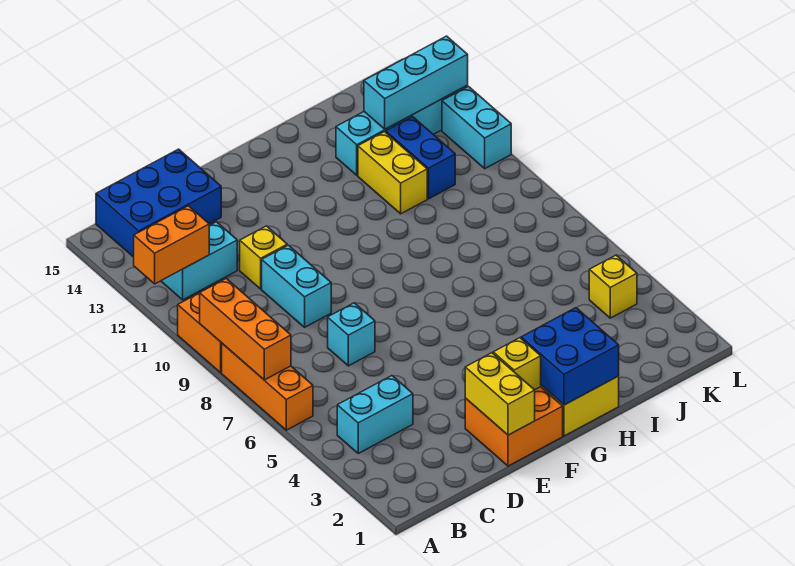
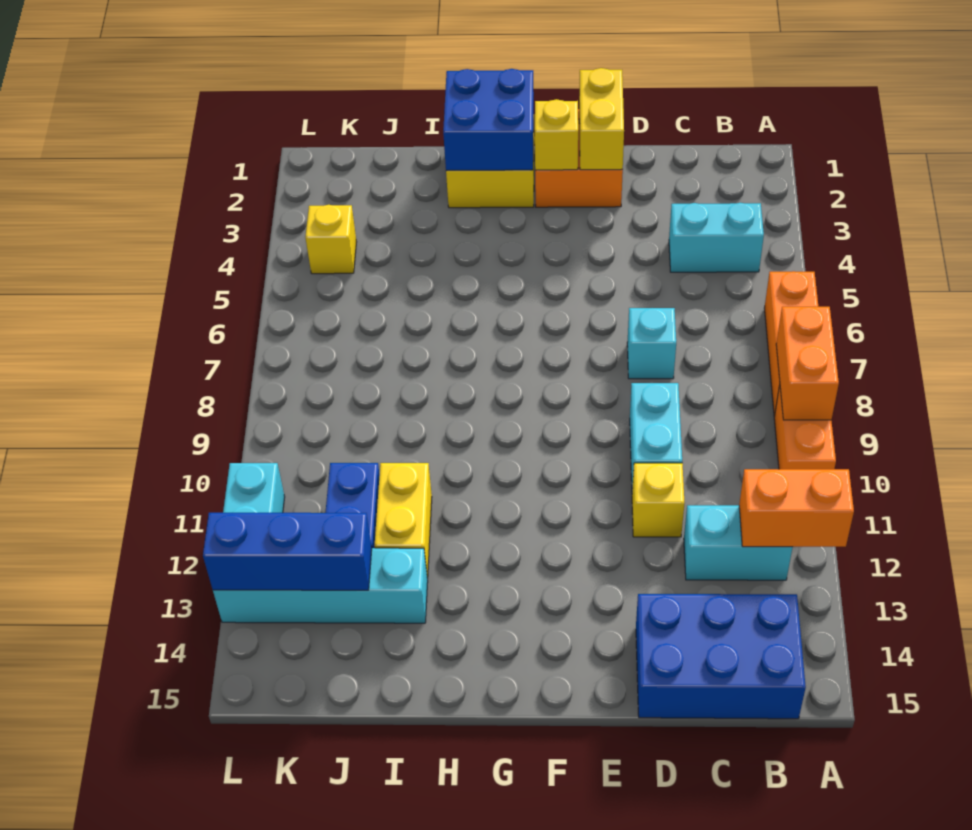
orange brick A7:A9 level 2 -> orange brick A8:A9 level 2
cyan brick J13:L13 level 2 -> blue brick J13:L13 level 2

